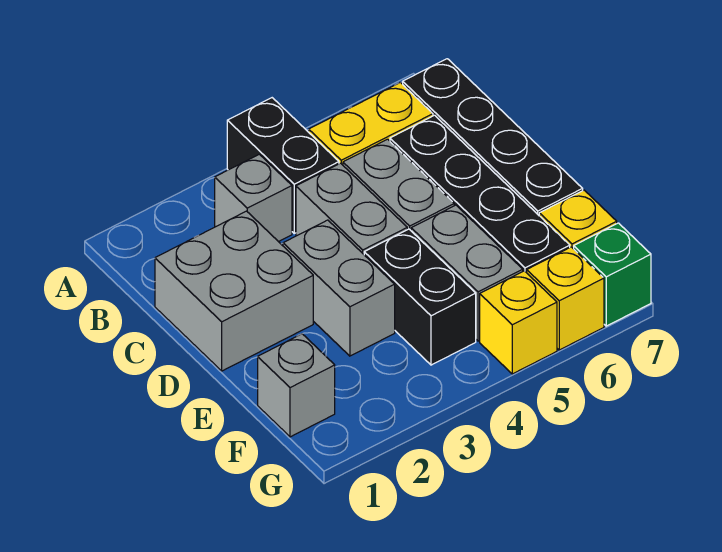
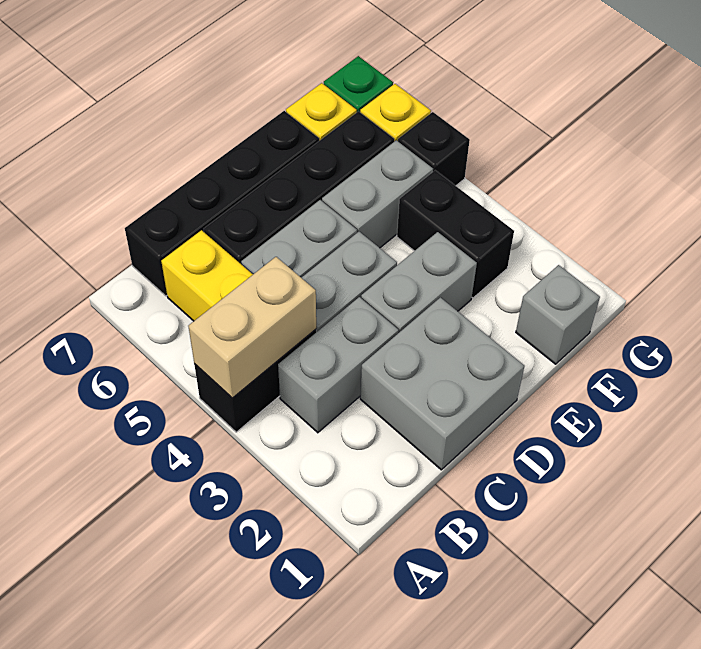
none -> tan brick A4:B4 level 2
grey brick B3 level 1 -> grey brick B3:C3 level 1
black brick E4:F4 level 1 -> black brick F3:F4 level 1
yellow brick G5 level 1 -> black brick G5 level 1

